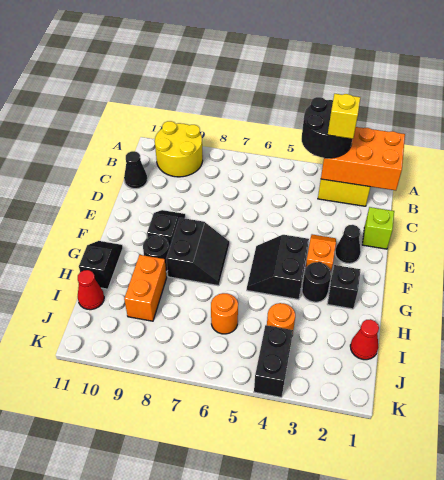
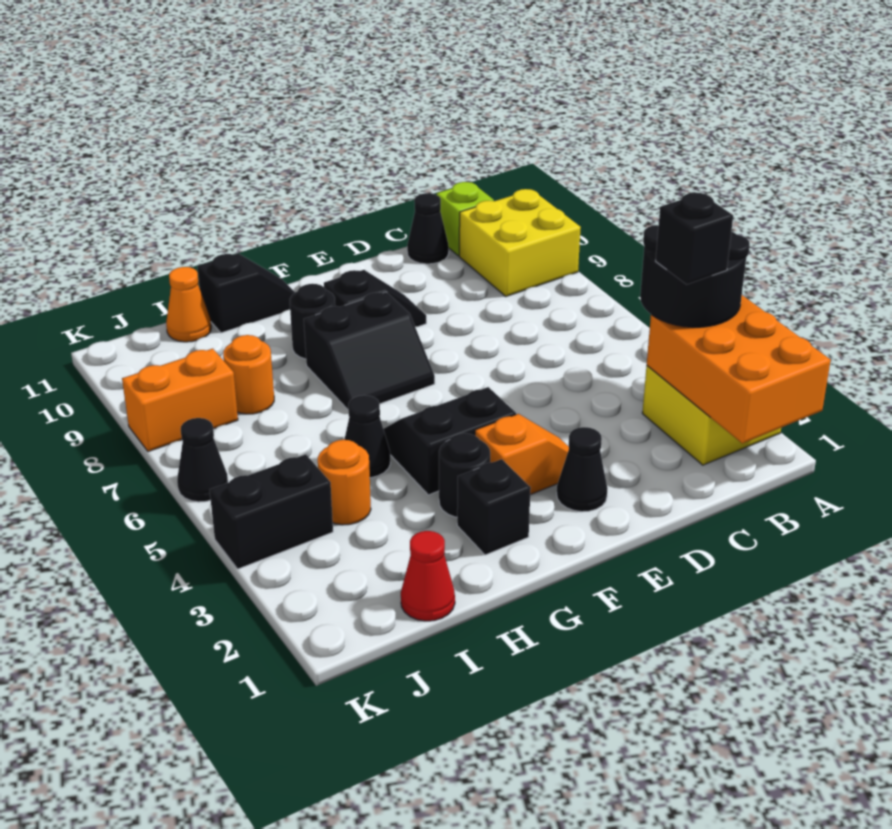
yellow round brick A9:B10 level 1 -> yellow brick A9:B10 level 1
yellow brick B3 level 4 -> black brick B3 level 4
lime brick D1 level 1 -> lime brick B11 level 1
none -> black cone H5 level 1
orange brick H9:I9 level 1 -> orange brick J8:K8 level 1
orange round brick I6 level 1 -> orange round brick I8 level 1
red cone I11 level 1 -> orange cone I11 level 1
none -> black cone K6 level 1

